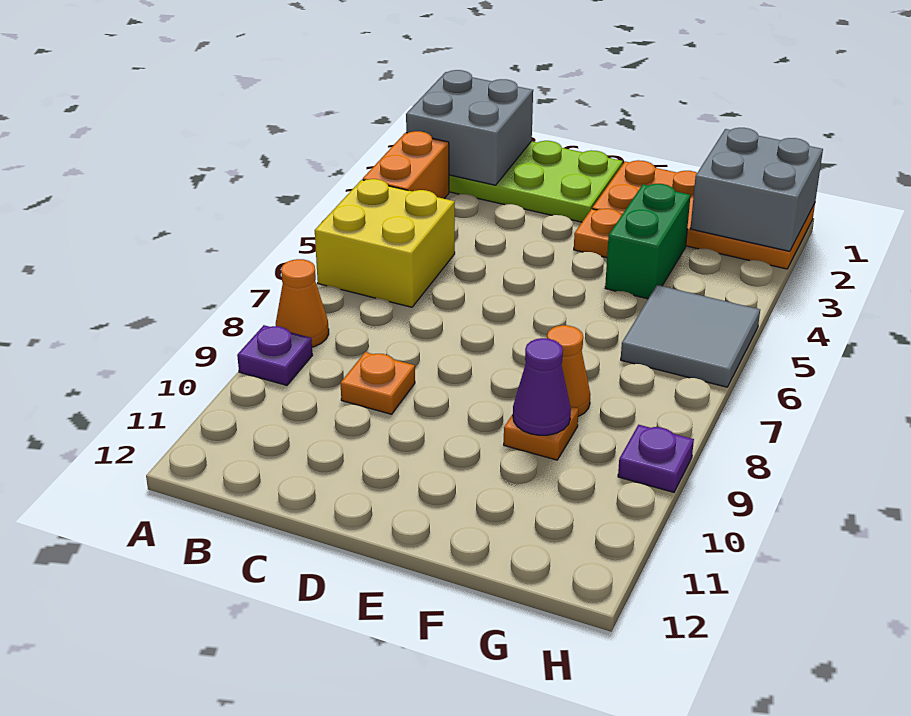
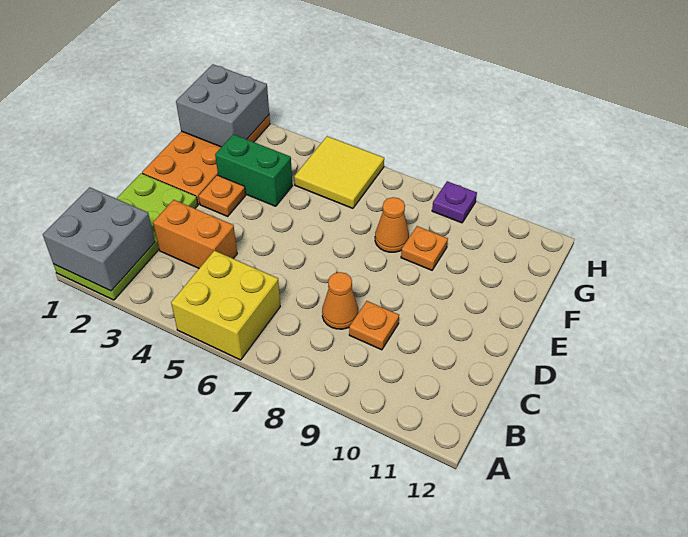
orange brick A3:A4 level 1 -> orange brick C3:C4 level 1
orange cone A8 level 1 -> orange cone C8 level 1
purple plate A9 level 1 -> none
purple cone F9 level 2 -> none
grey tile G5:H6 level 1 -> yellow tile G5:H6 level 1

